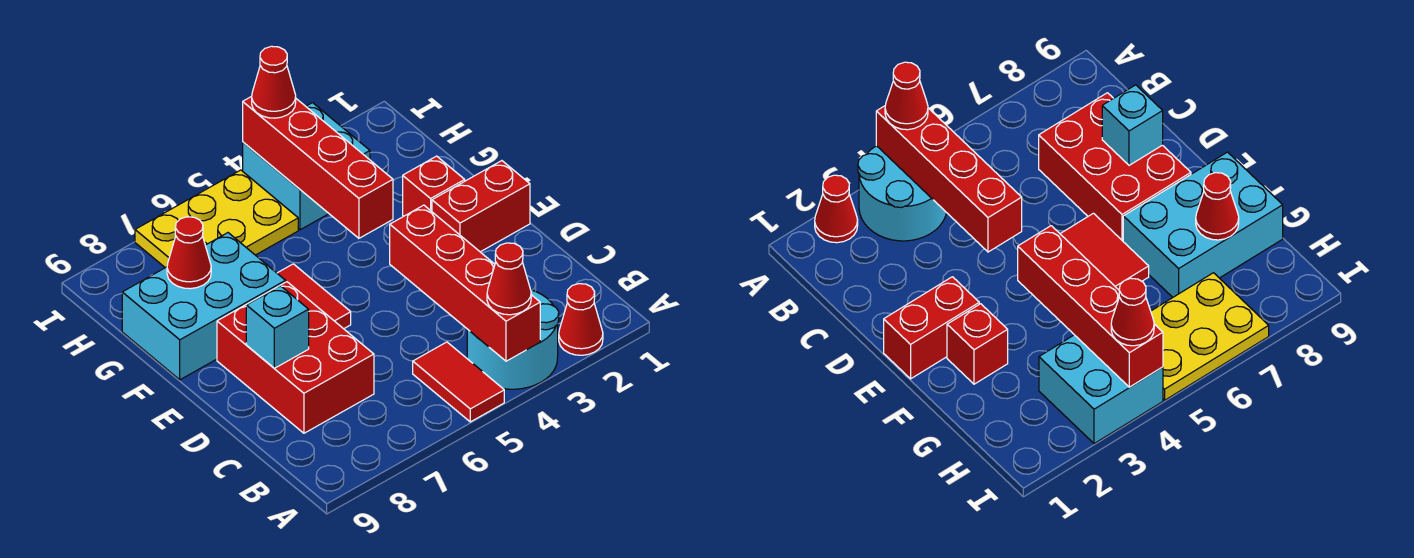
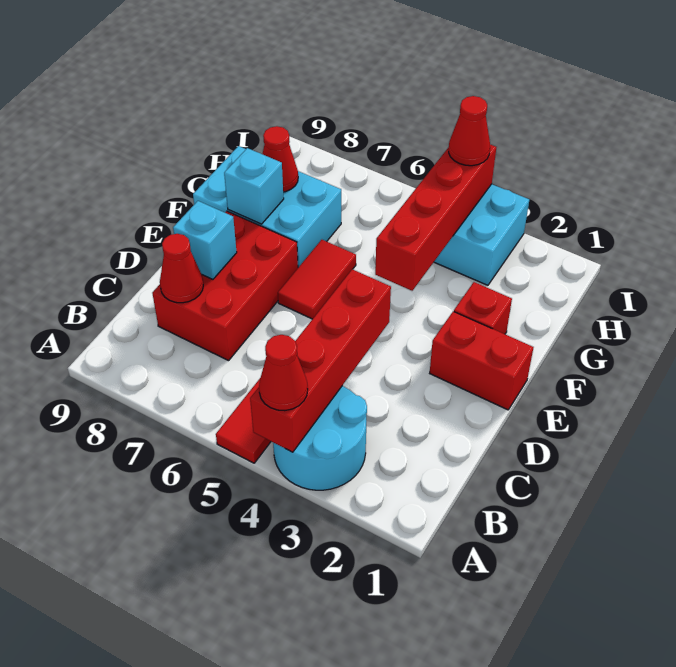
red cone A2 level 1 -> red cone C8 level 2
none -> cyan brick F8 level 2
yellow plate H5:I7 level 1 -> none

